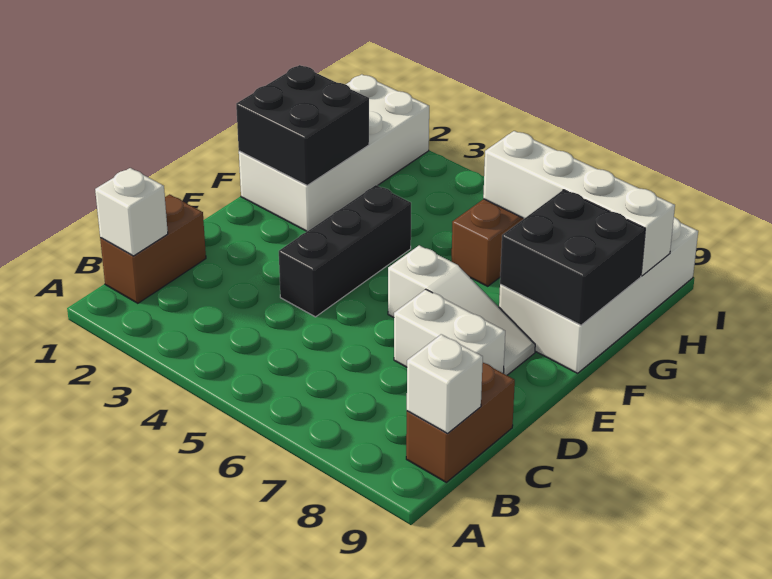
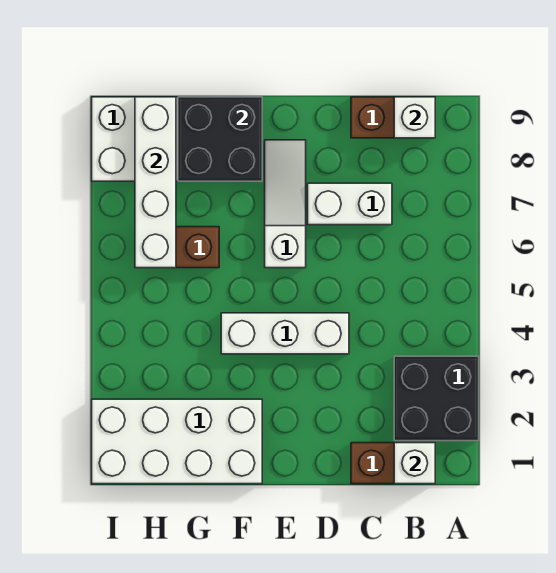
black brick D4:F4 level 1 -> white brick D4:F4 level 1
white brick D7:D8 level 1 -> white brick C7:D7 level 1
black brick F1:G2 level 2 -> black brick A2:B3 level 1

